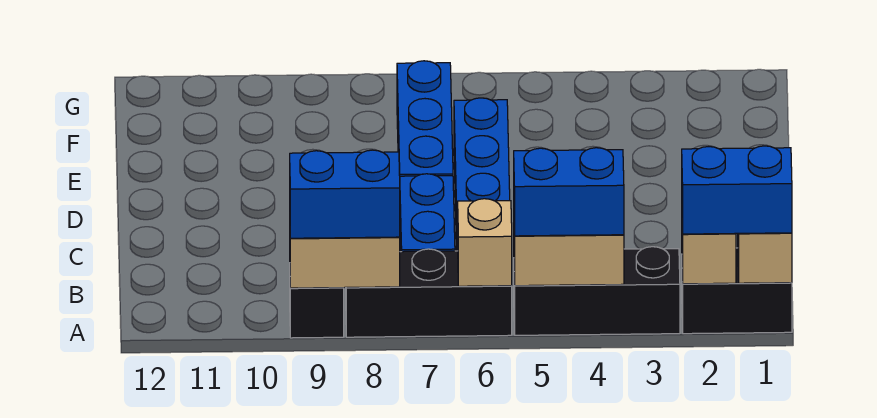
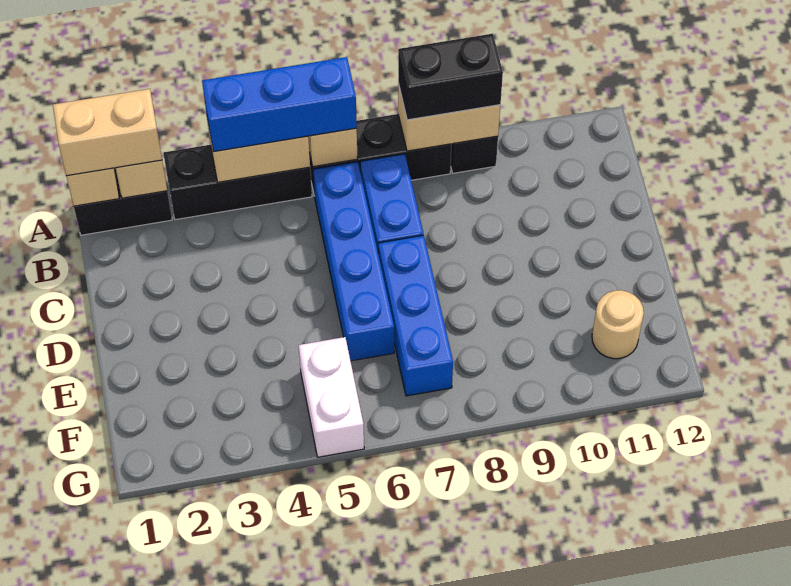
blue brick A1:A2 level 3 -> tan brick A1:A2 level 3
blue brick A4:A5 level 3 -> blue brick A4:A6 level 3
blue brick A8:A9 level 3 -> black brick A8:A9 level 3
none -> white brick F5:G5 level 1
none -> tan round brick F11 level 1

